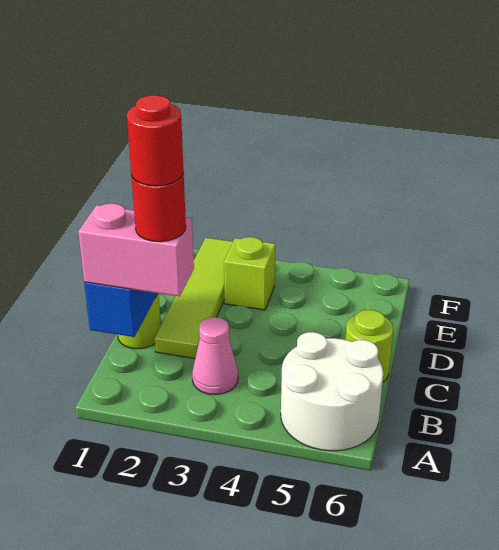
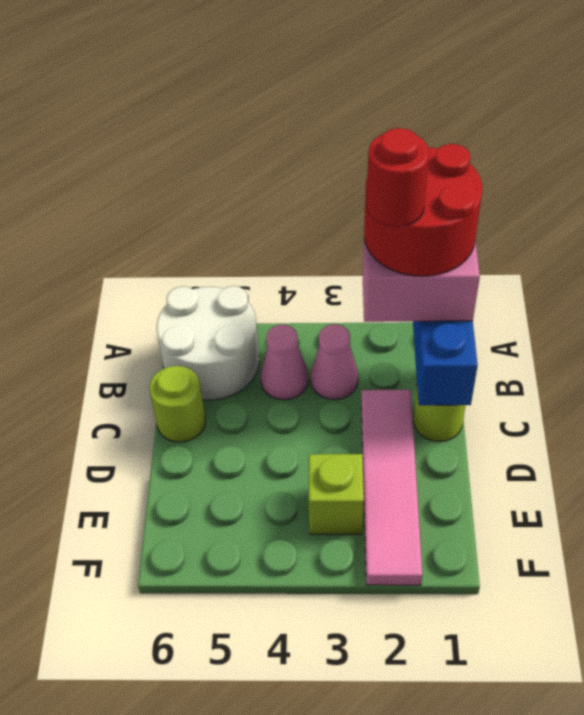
red round brick B2 level 4 -> red round brick A1:B2 level 4
none -> pink cone B4 level 1
lime tile C2:F2 level 1 -> pink tile C2:F2 level 1

